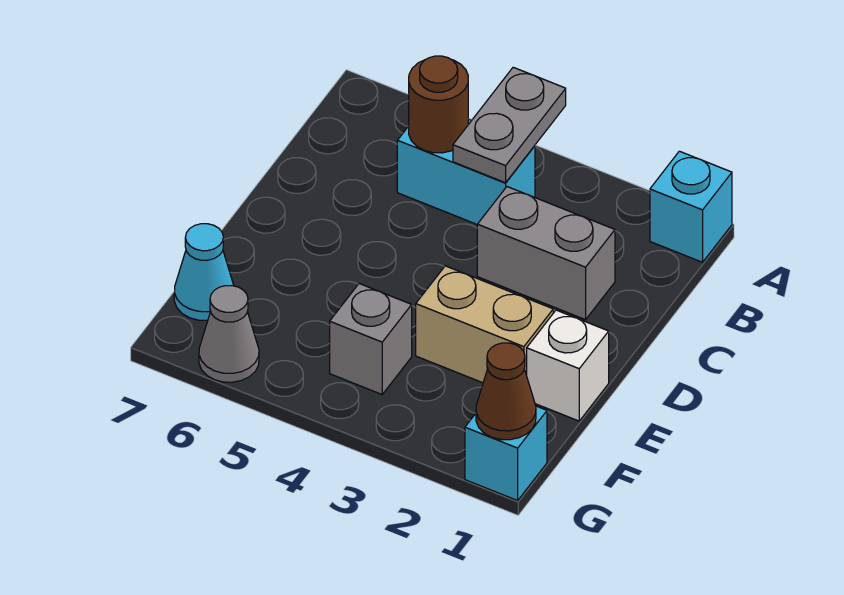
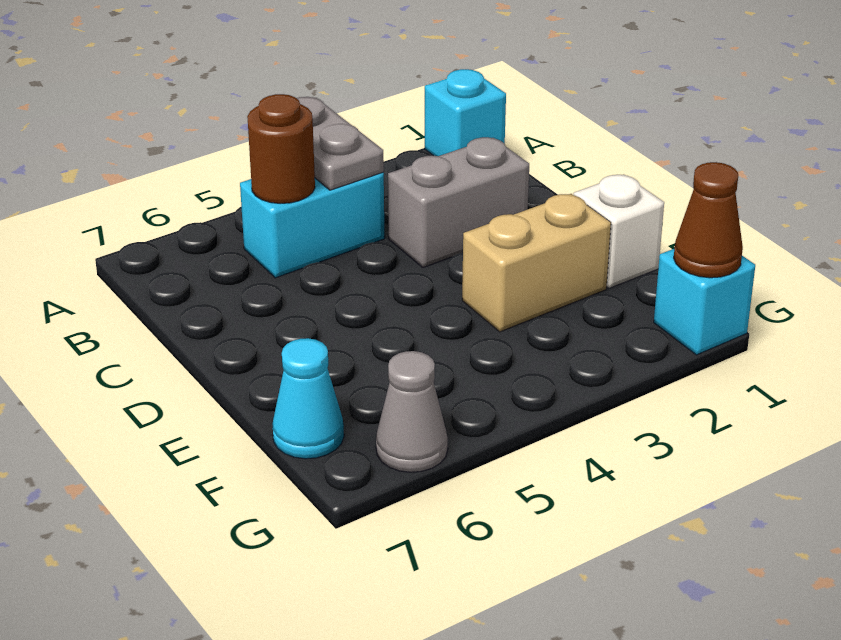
grey brick F4 level 1 -> none

